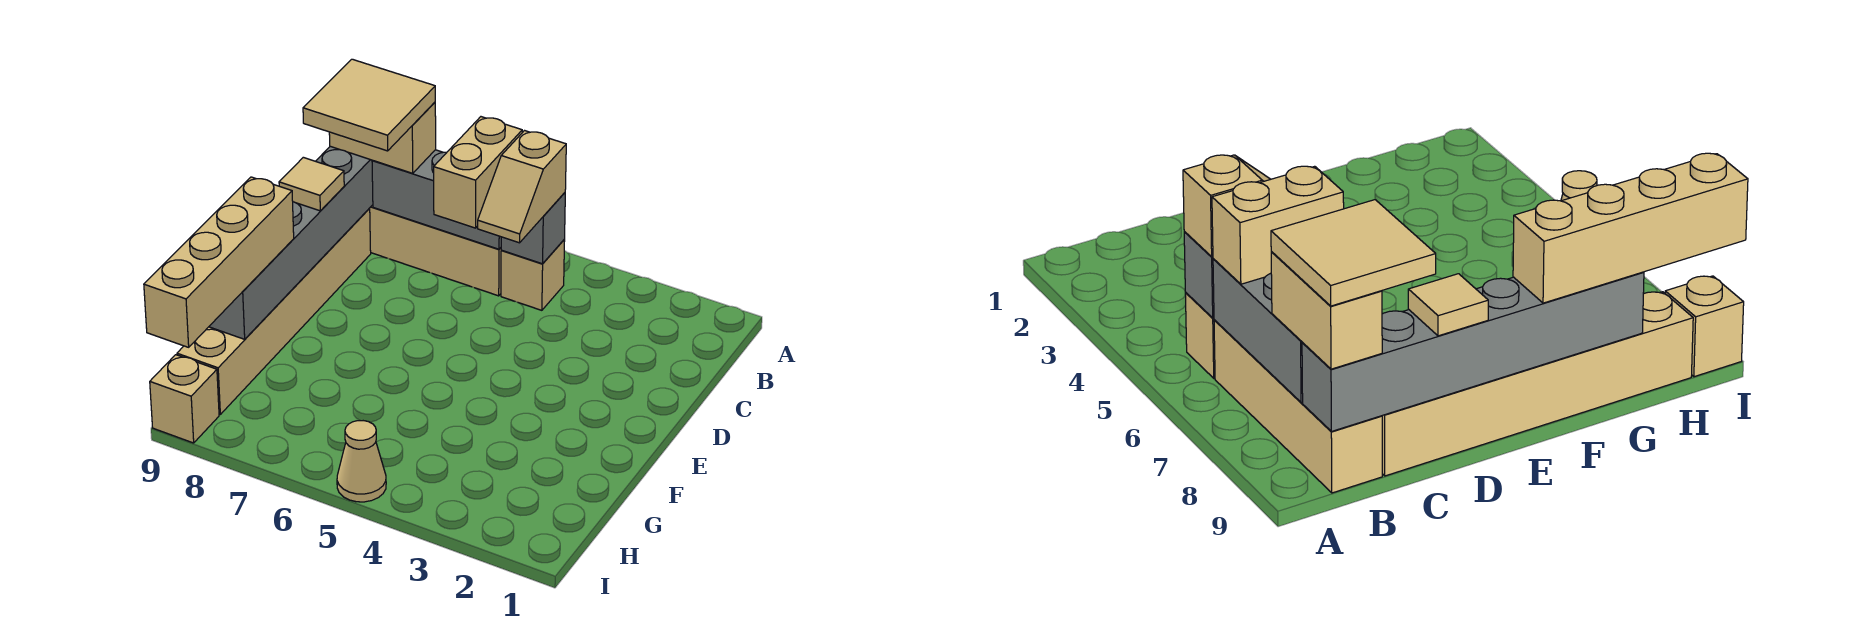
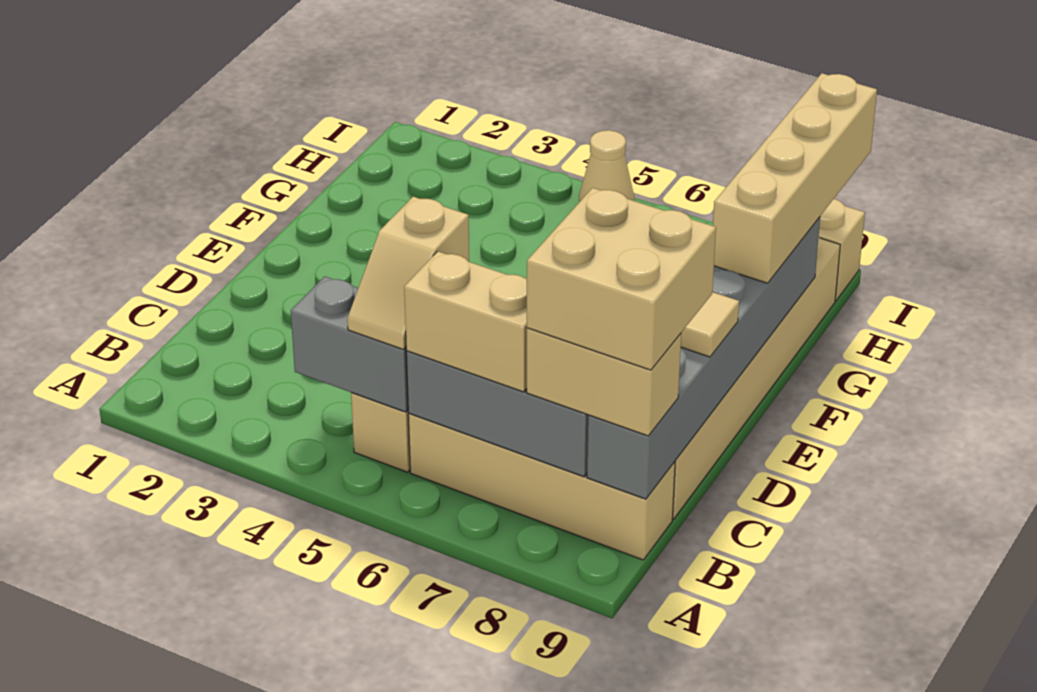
grey brick B5 level 2 -> grey brick B4:B5 level 2
tan slope B5:C5 level 3 top B -> tan slope B5:C5 level 3 top C
tan brick B6:C6 level 3 -> tan brick B6:B7 level 3
tan tile B8:C9 level 4 -> tan brick B8:C9 level 4

